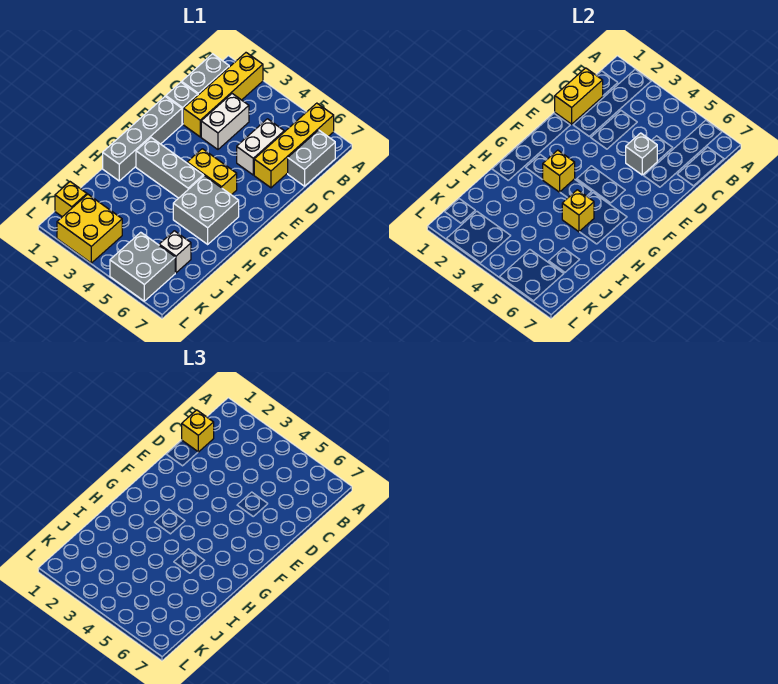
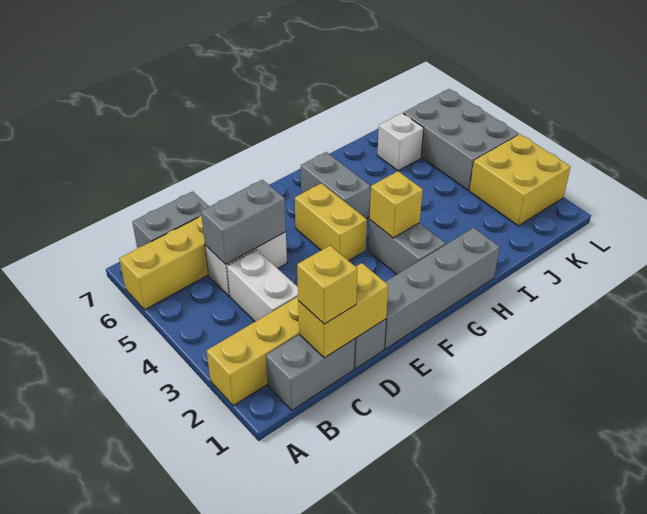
white brick C3:D3 level 1 -> white brick C3:C4 level 1
grey brick D5 level 2 -> grey brick C5:D5 level 2
grey brick G2:G4 level 1 -> grey brick G2:G3 level 1
grey brick G5:H6 level 1 -> grey brick G5:G6 level 1
yellow brick H5 level 2 -> none
yellow brick K1 level 1 -> none
grey brick K5:L6 level 1 -> grey brick K4:L6 level 1

